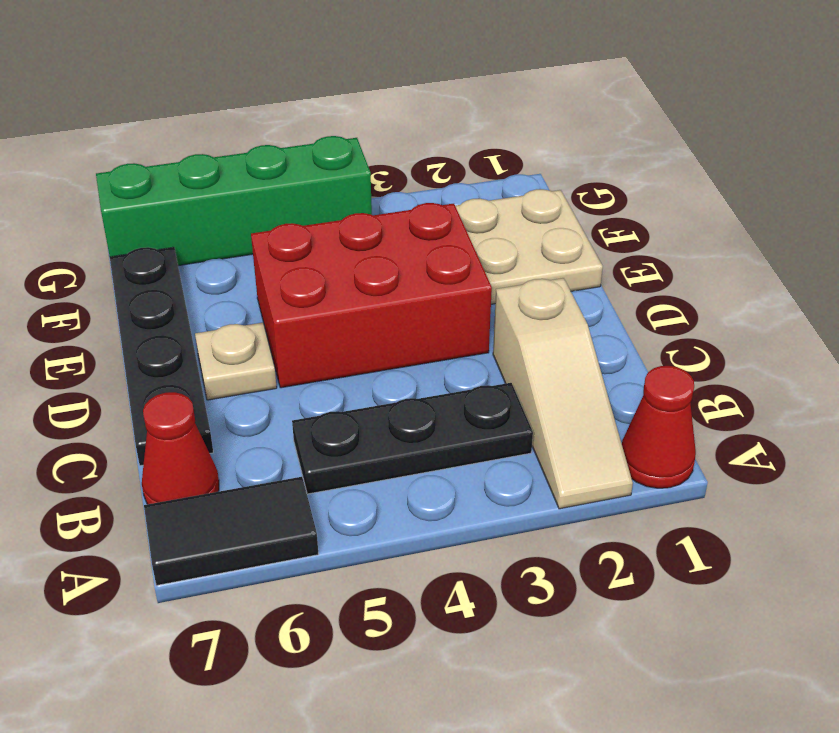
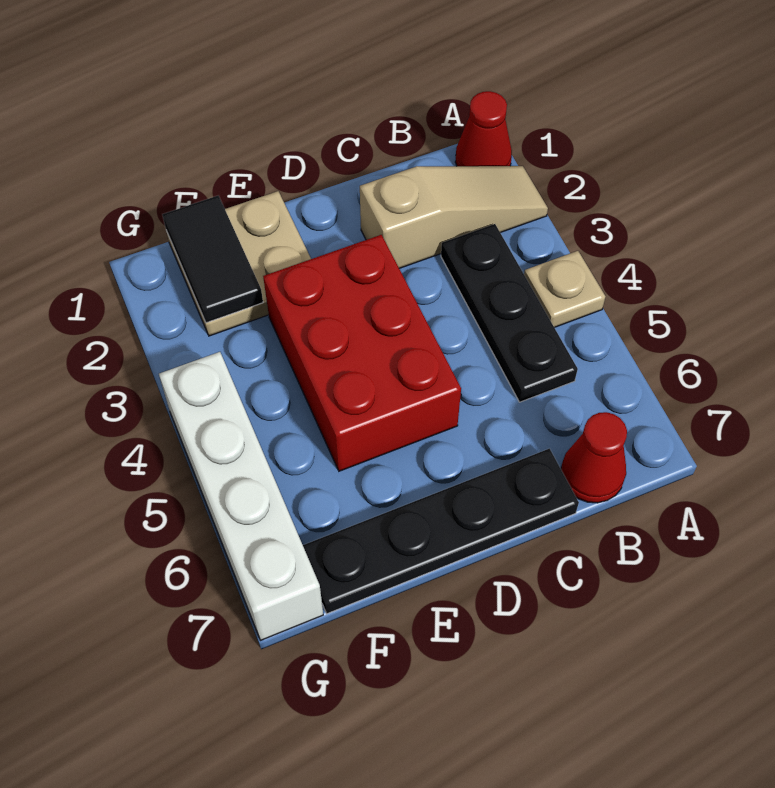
black tile A6:A7 level 1 -> black tile F1:F2 level 2
tan plate D6 level 1 -> tan plate A4 level 1
green brick G4:G7 level 1 -> white brick G4:G7 level 1

